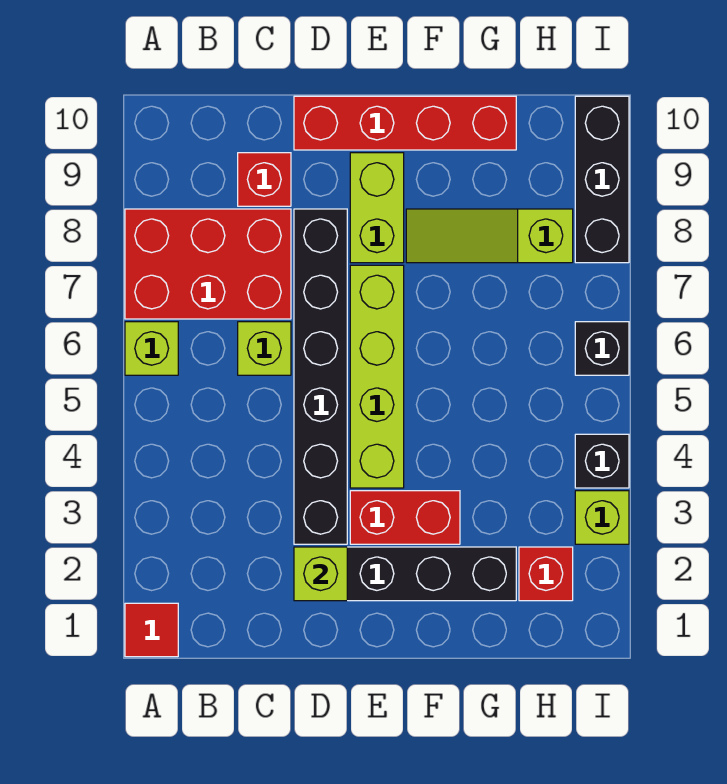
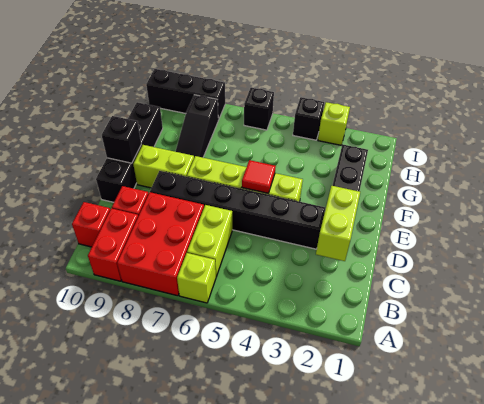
red tile A1 level 1 -> red tile E5 level 2
lime brick C6 level 1 -> lime brick B6:C6 level 1
lime brick D2 level 2 -> lime brick C2:D2 level 2
red brick D10:G10 level 1 -> black brick D10:G10 level 1
red brick E3:F3 level 1 -> red brick A9:B9 level 1
none -> black brick E10 level 2
lime slope F8:H8 level 1 top H -> black slope F8:H8 level 1 top H
red brick H2 level 1 -> red brick B10 level 1

